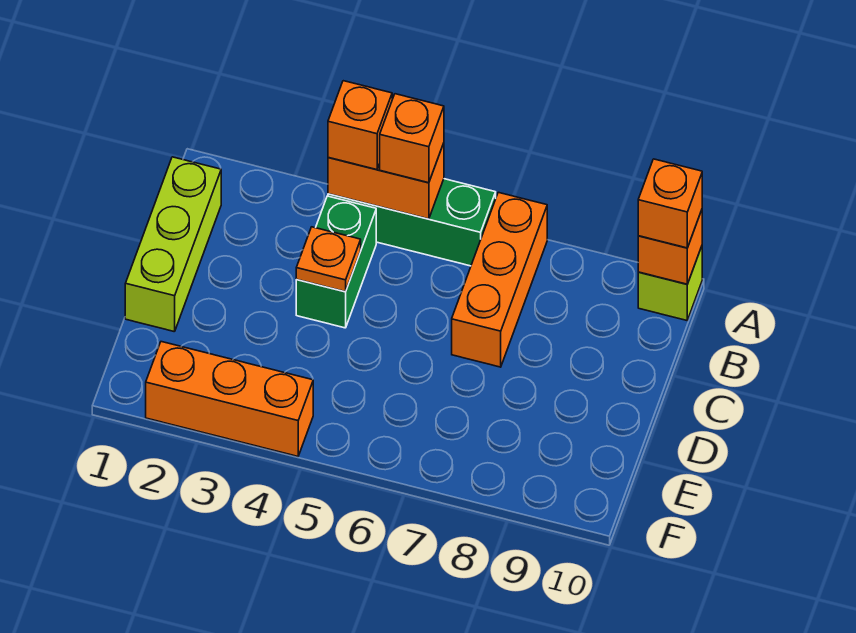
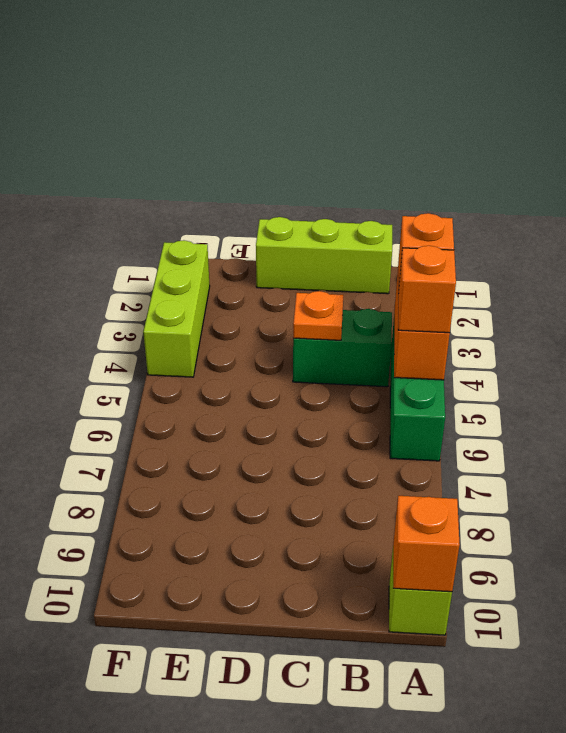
orange brick A7:C7 level 1 -> none
orange brick A10 level 3 -> none
orange brick F2:F4 level 1 -> lime brick F2:F4 level 1

